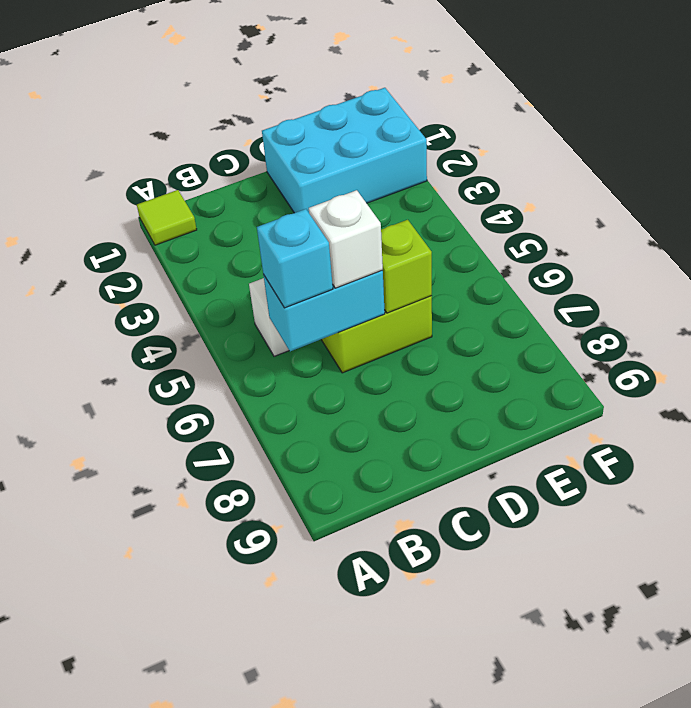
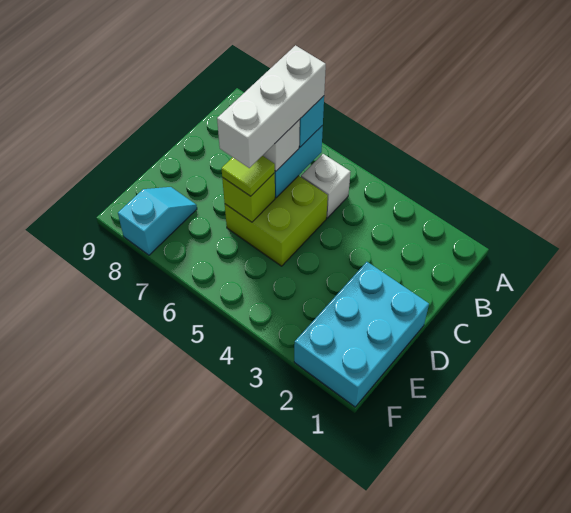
lime tile A1 level 1 -> lime tile D6 level 3
none -> white brick B6:D6 level 4
none -> cyan slope E8:F8 level 1 top F

